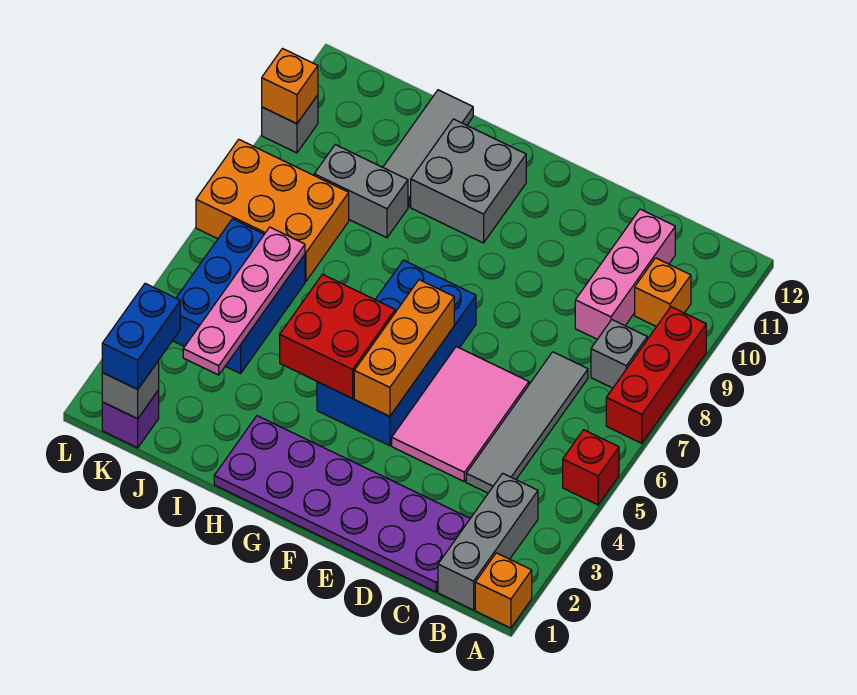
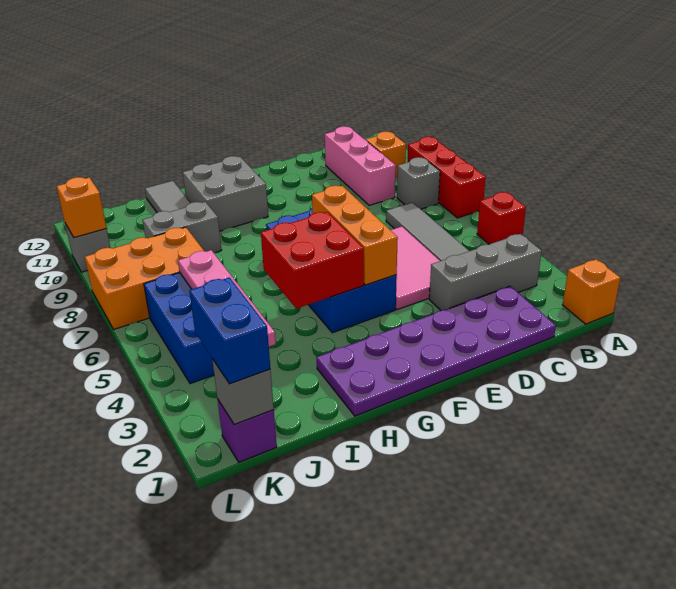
grey brick B1:B3 level 1 -> grey brick B3:D3 level 1

